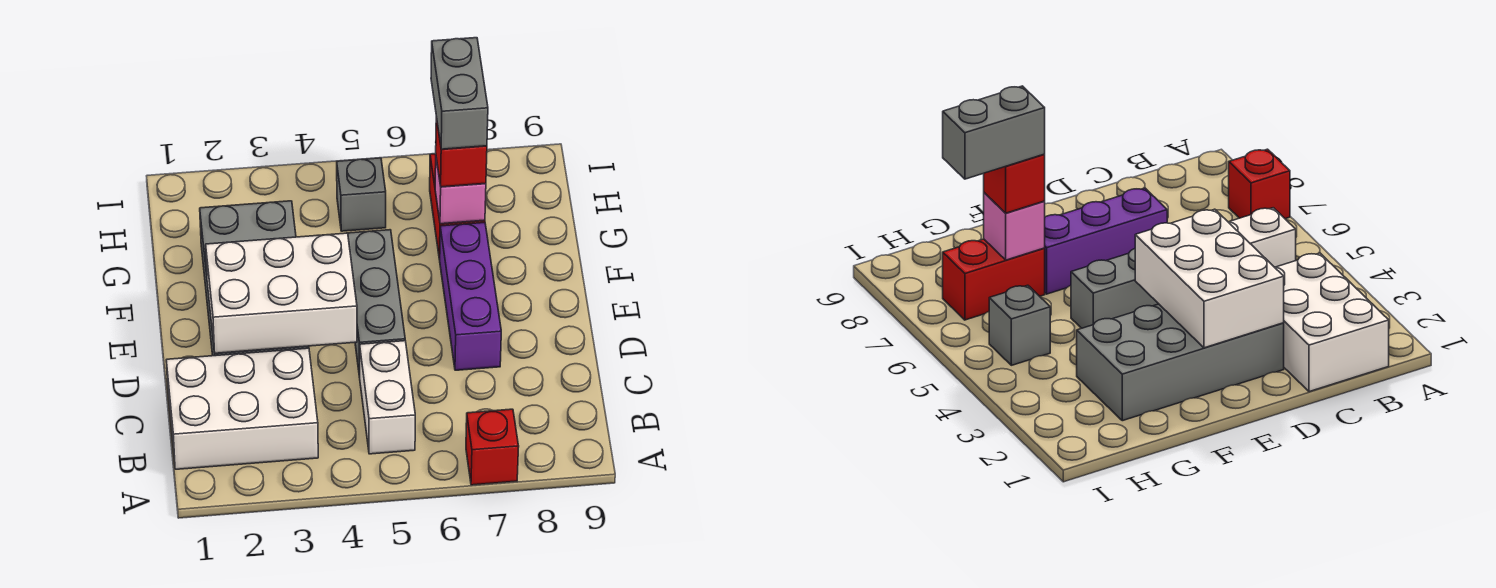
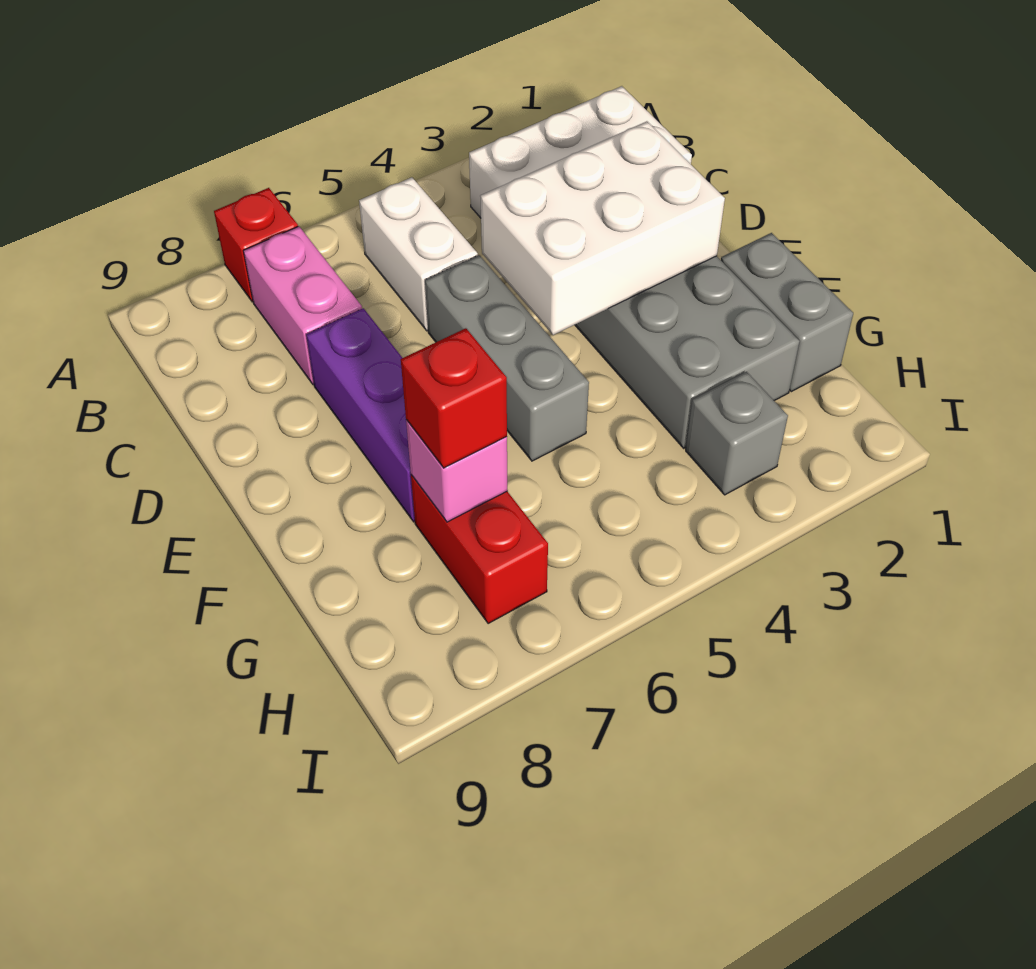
none -> pink brick B7:C7 level 1
grey brick G7:H7 level 4 -> grey brick F1:G1 level 1
grey brick H5 level 1 -> grey brick H3 level 1

